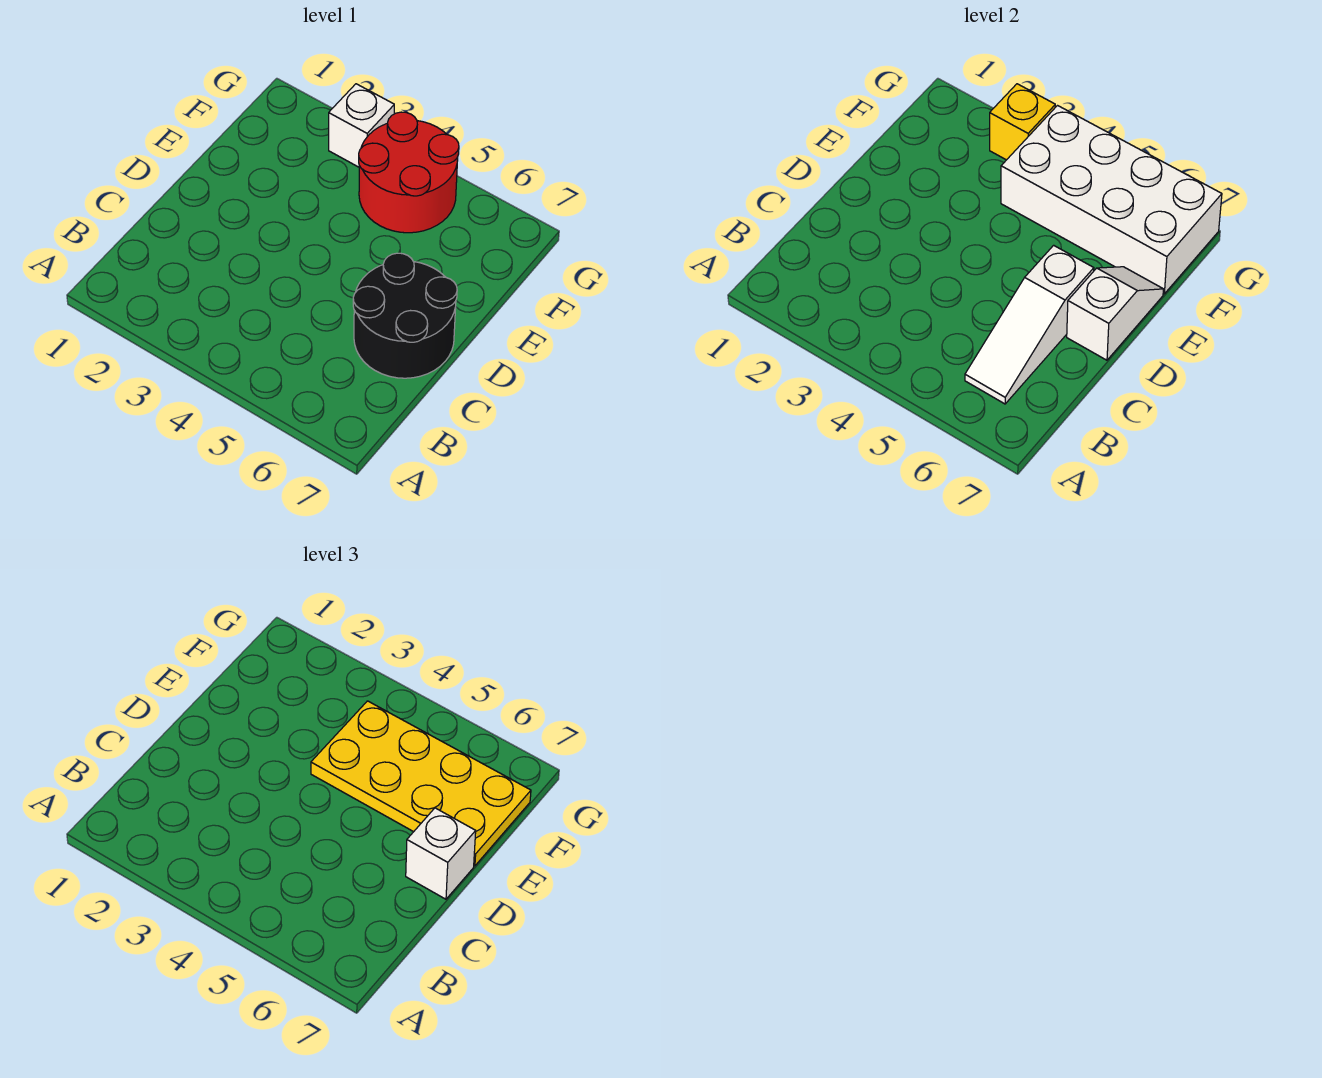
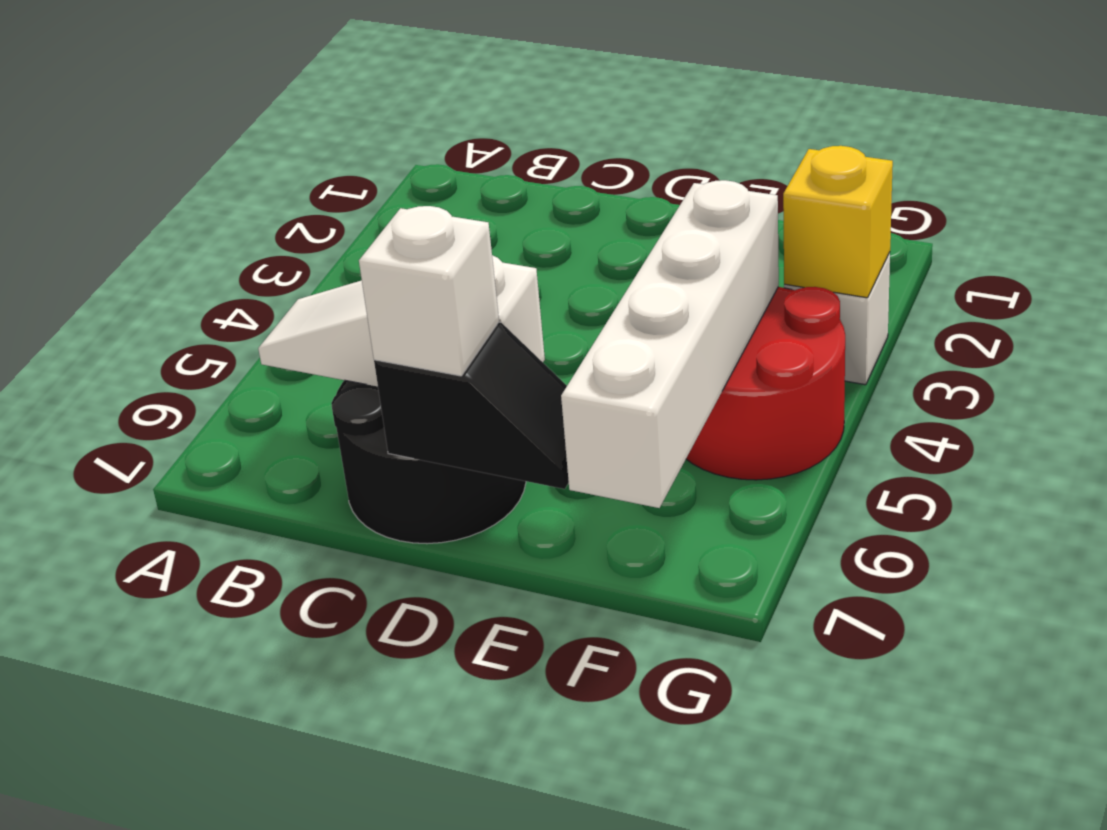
white slope D7:E7 level 2 top D -> black slope D7:E7 level 2 top D
yellow plate E4:F7 level 3 -> none
white brick F4:G7 level 2 -> white brick F4:F7 level 2

